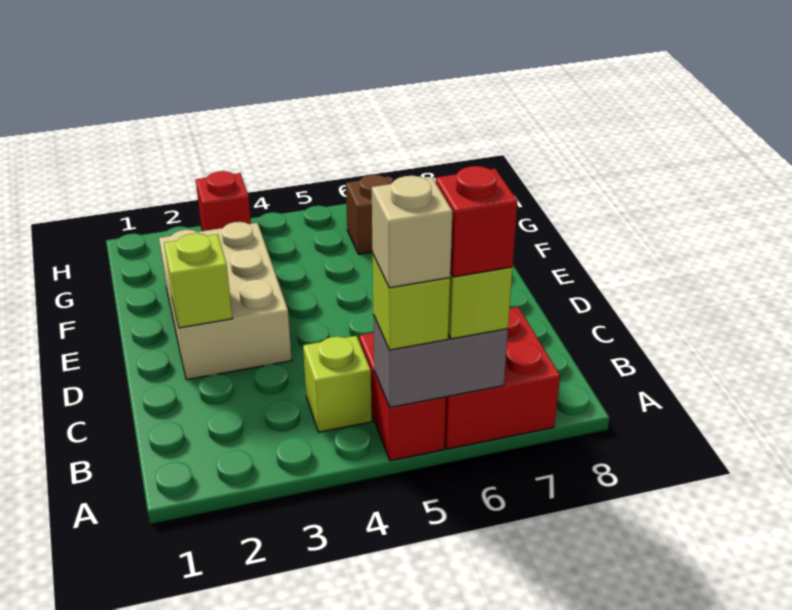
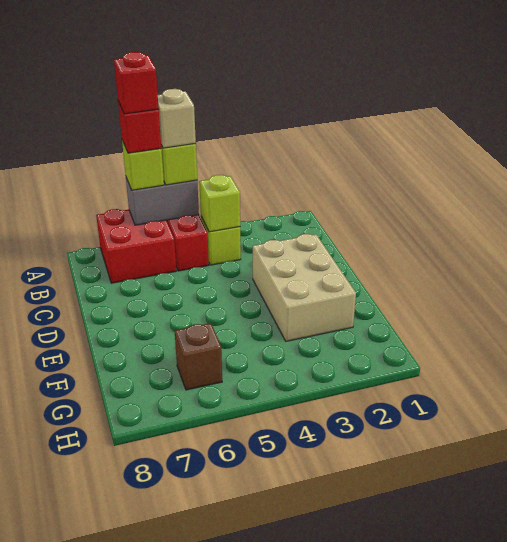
lime brick D2 level 2 -> lime brick B4 level 2
red brick H3 level 1 -> red brick A6 level 5

